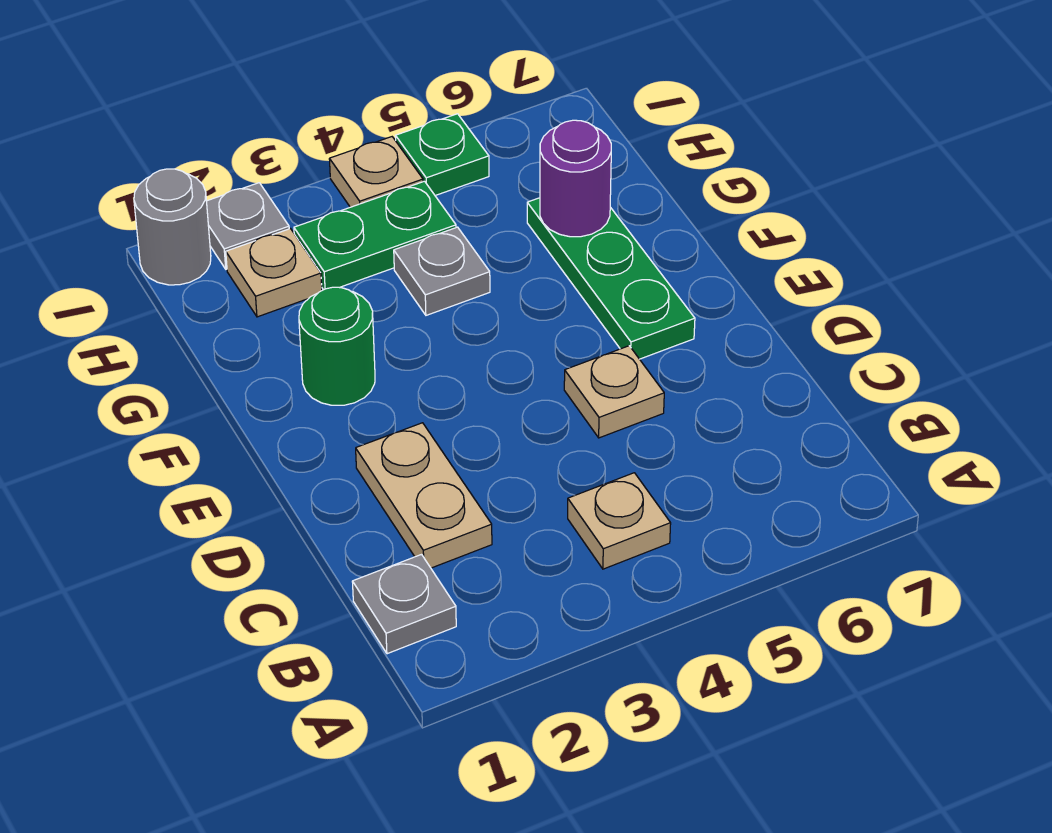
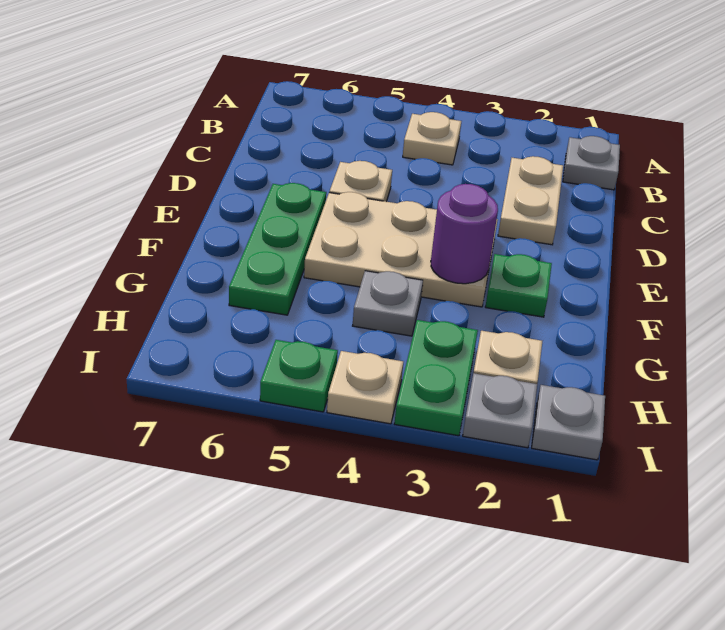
none -> tan plate E3:F5 level 1
green round brick F2 level 1 -> green plate F2 level 1
purple round brick G6 level 2 -> purple round brick F3 level 2
green plate H3:H4 level 1 -> green plate H3:I3 level 1
grey round brick I1 level 1 -> grey plate I1 level 1

